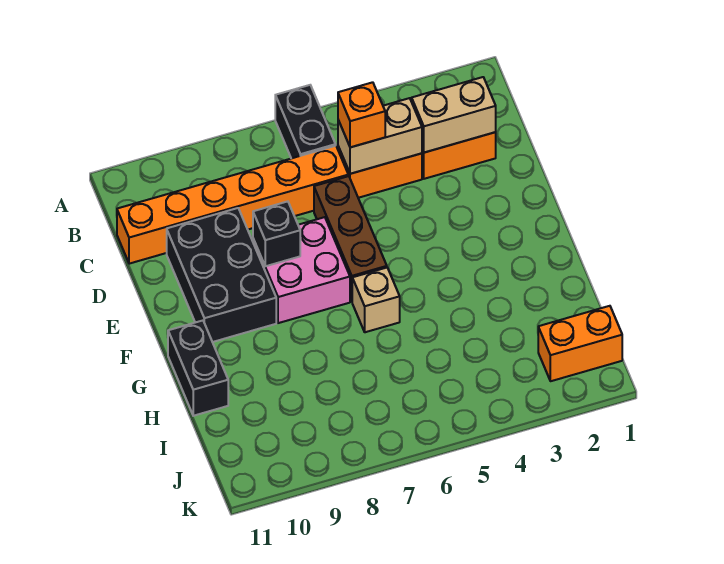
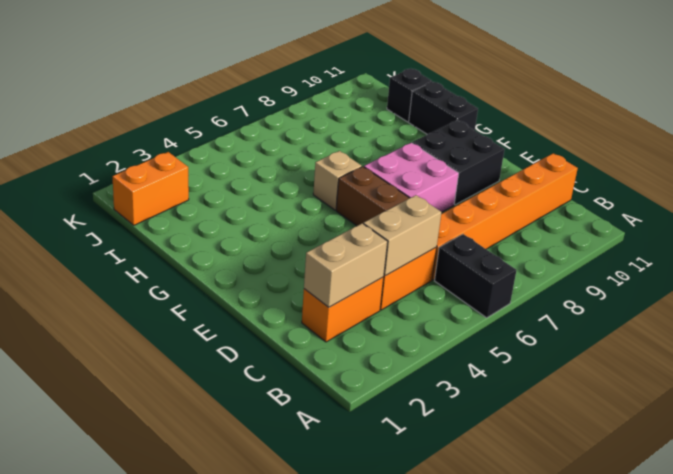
orange brick C5 level 3 -> none
black brick D9:F10 level 1 -> black brick E9:F10 level 1
black brick E8 level 2 -> black brick I11 level 1

